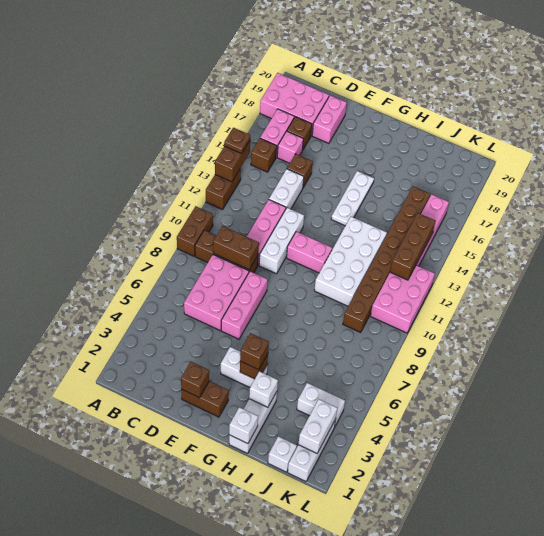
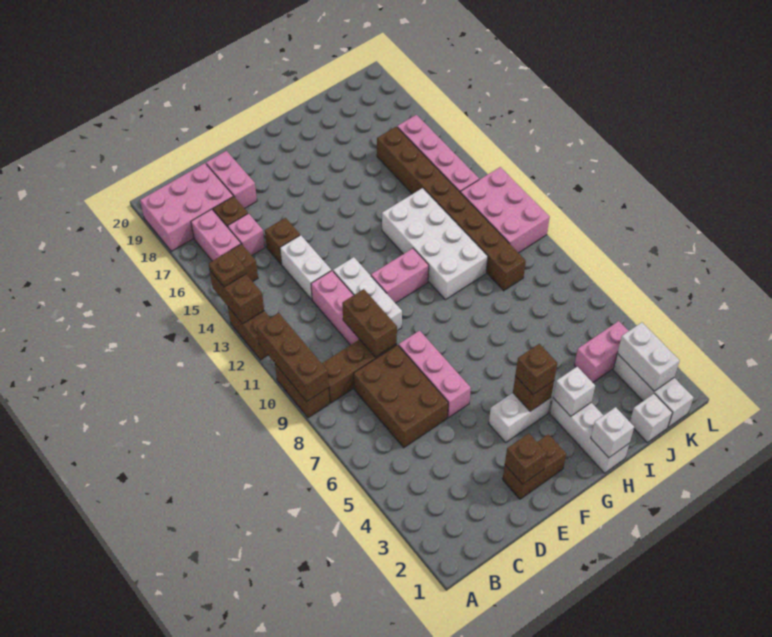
pink brick C6:D8 level 1 -> brown brick C6:D8 level 1
brown brick C9:D9 level 2 -> brown brick D9:D10 level 2
white plate G14:G16 level 1 -> none
white brick J4:K4 level 1 -> pink brick J4:K4 level 1
brown brick K12:K14 level 2 -> brown brick A9:A11 level 2

